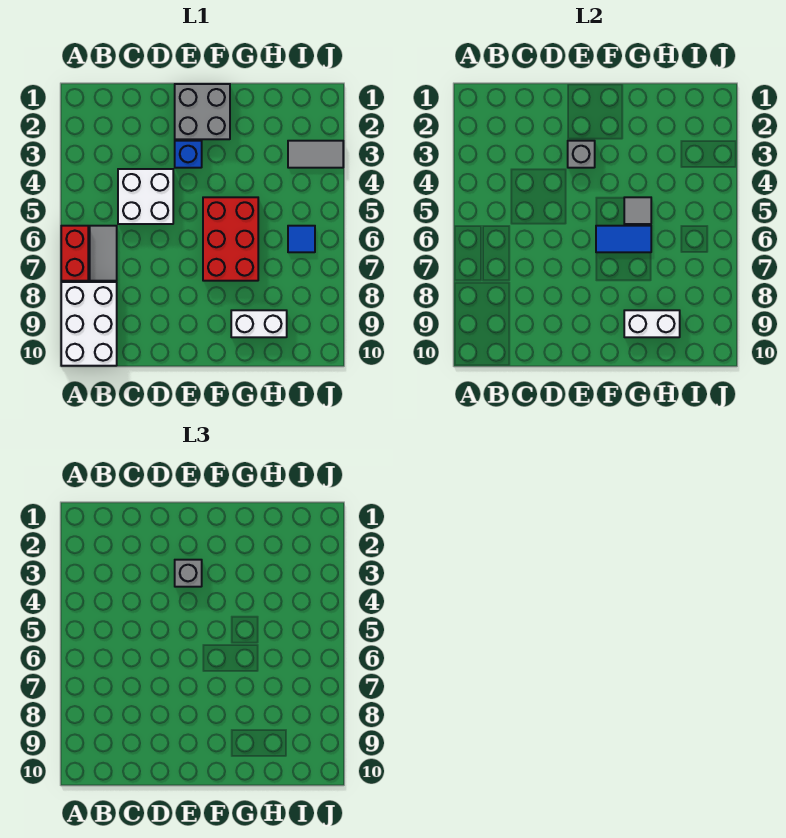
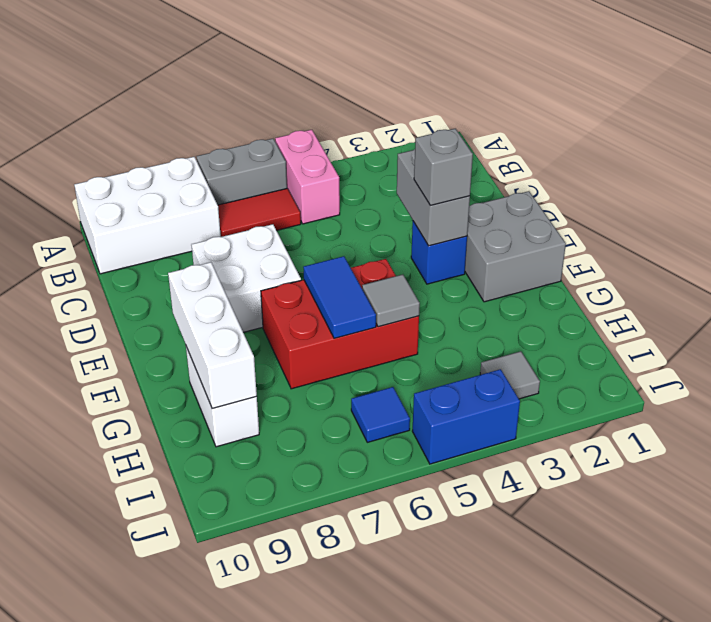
none -> pink brick A5:B5 level 1
red brick A6:A7 level 1 -> grey brick A6:A7 level 1
grey tile B6:B7 level 1 -> red tile B6:B7 level 1
white brick C4:D5 level 1 -> white brick D7:E8 level 1
grey brick E3 level 2 -> grey brick D3:E3 level 2
white brick G9:H9 level 2 -> white brick F9:H9 level 2
grey tile I3:J3 level 1 -> grey tile I3 level 1
none -> blue brick J4:J5 level 1

